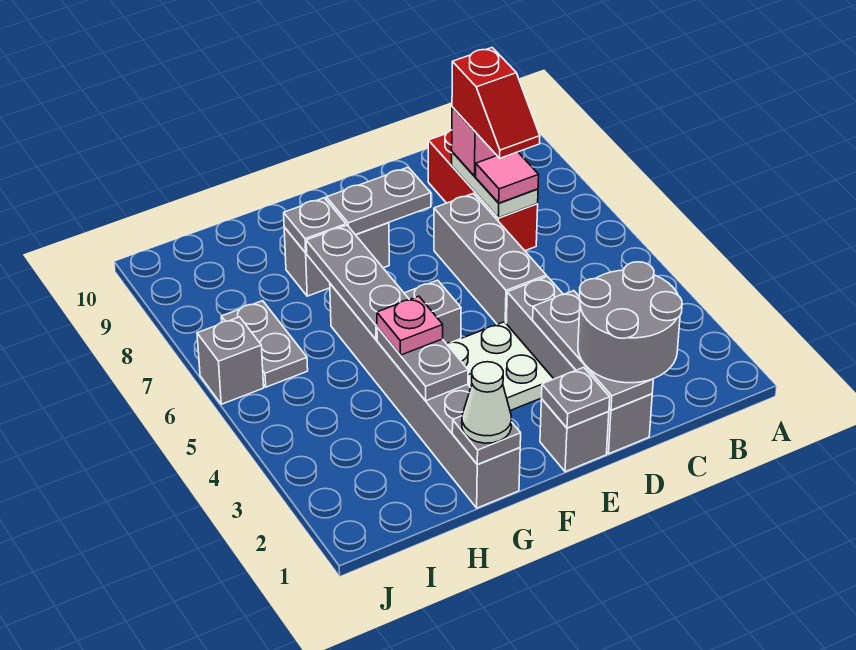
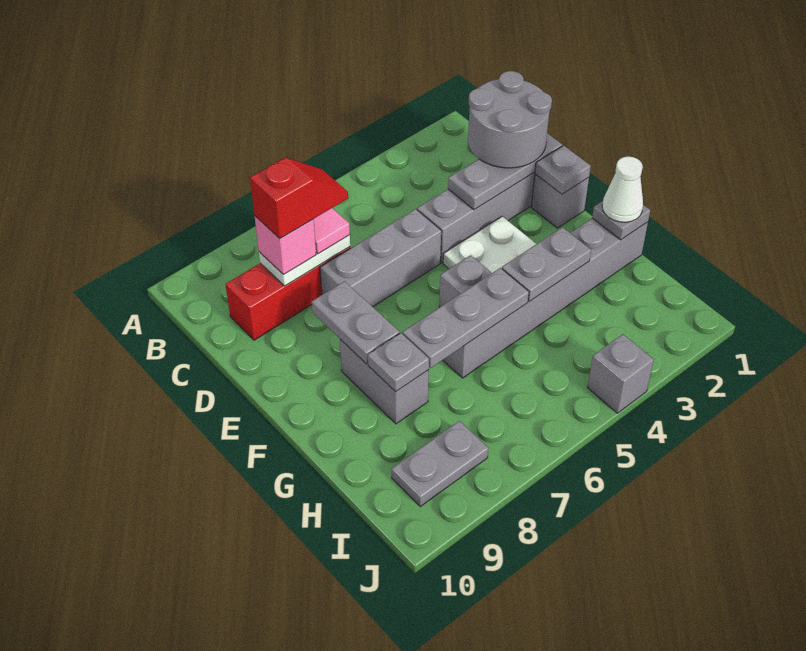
pink plate G4 level 3 -> none
grey plate I6:I7 level 1 -> grey plate I8:I9 level 1
grey brick J6 level 1 -> grey brick J4 level 1

